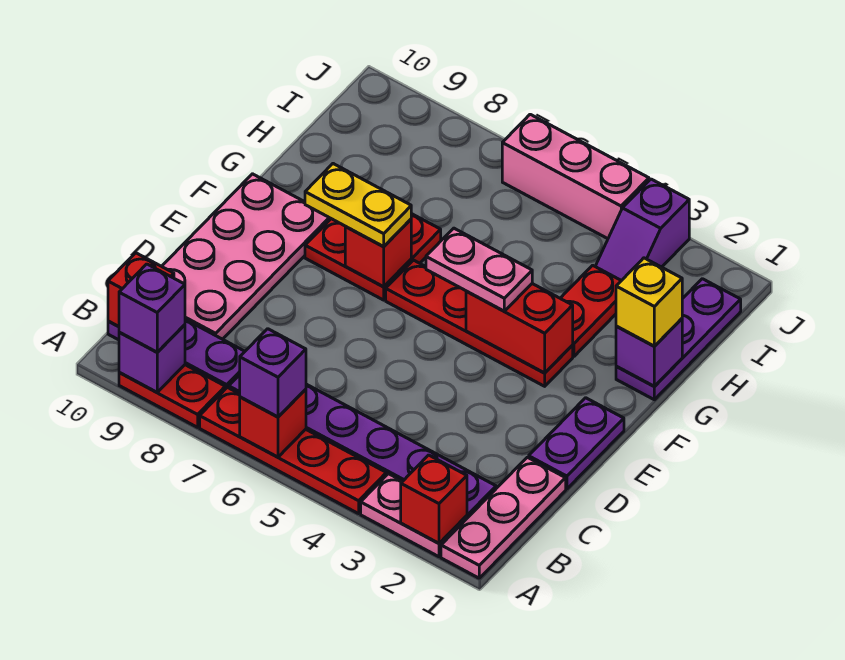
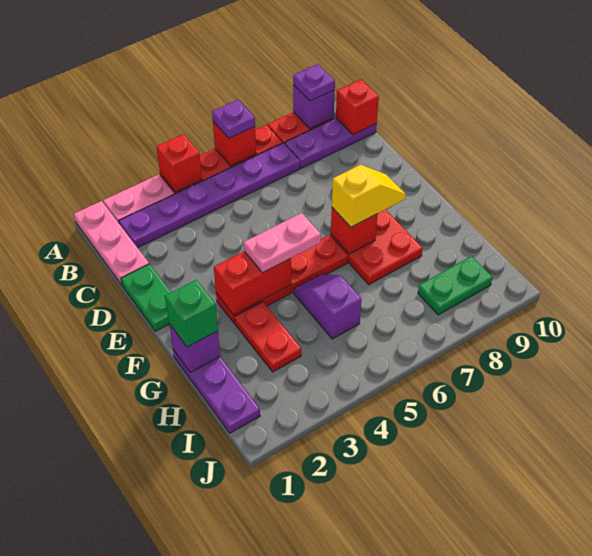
red brick A2 level 2 -> red brick A4 level 2
purple brick A6 level 3 -> purple plate A6 level 3
purple brick A9 level 3 -> purple plate A9 level 3
pink plate C9:F10 level 1 -> none
purple plate D1:E1 level 1 -> green plate D1:E1 level 1
yellow plate F7:F8 level 3 -> yellow slope F7:F8 level 3 top 7
yellow brick G1 level 3 -> green brick G1 level 3
purple slope I3:J3 level 1 top J -> purple slope G5:H5 level 1 top H
none -> green plate I8:I9 level 1
pink brick J4:J6 level 1 -> none

